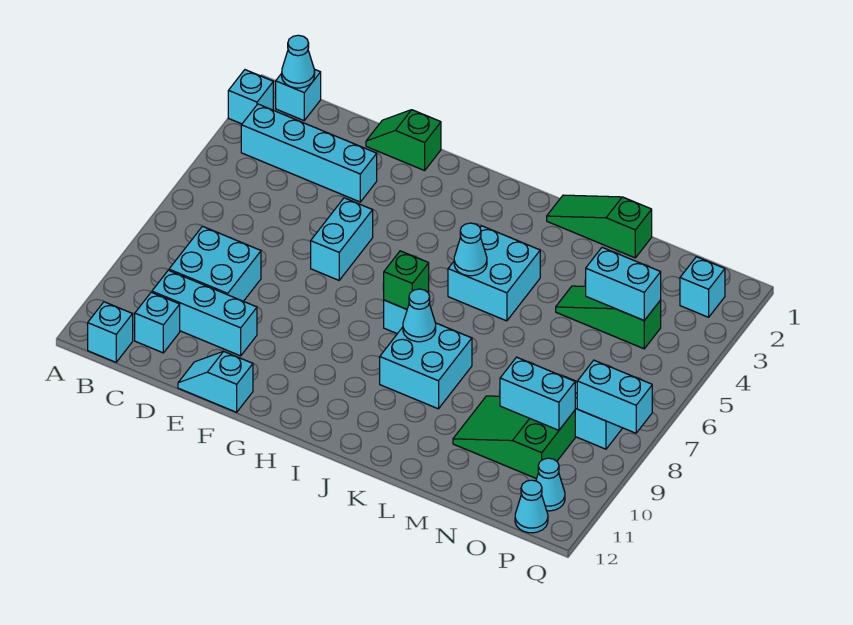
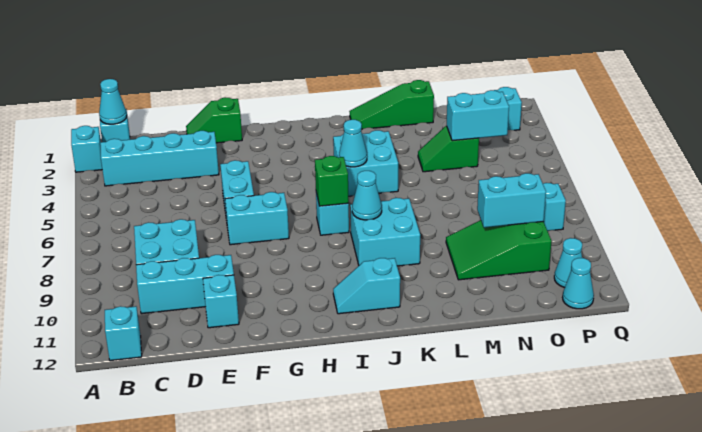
cyan brick C11 level 1 -> cyan brick E11 level 1
cyan slope E12:F12 level 1 top F -> cyan slope I11:J11 level 1 top J
green slope M4:O4 level 1 top O -> green slope M4:N4 level 1 top N
cyan brick P8:Q8 level 2 -> cyan brick F7:G7 level 1

